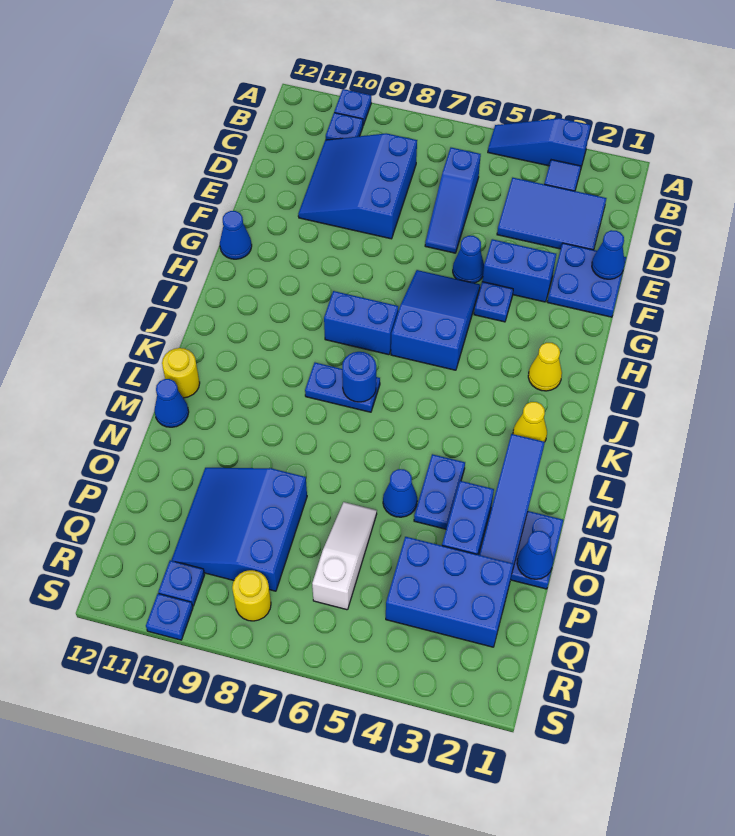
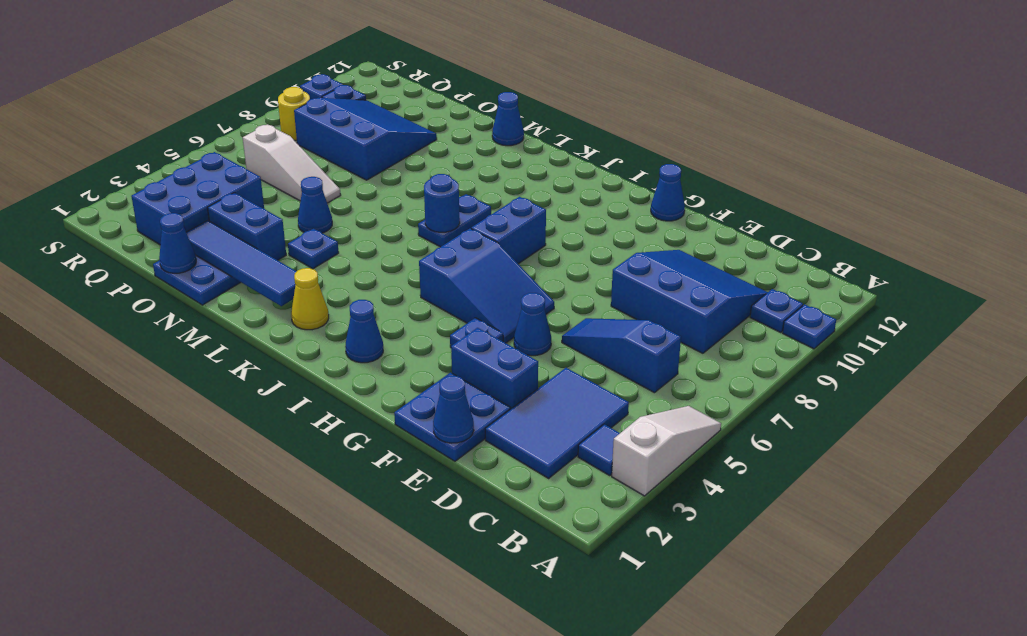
blue slope A3:A5 level 1 top 3 -> white slope A3:A5 level 1 top 3
blue brick F3:F4 level 1 -> blue brick E3:F3 level 1
yellow cone I2 level 1 -> blue cone I2 level 1
yellow round brick L12 level 1 -> none
blue plate M4:N4 level 1 -> blue plate M4 level 1

